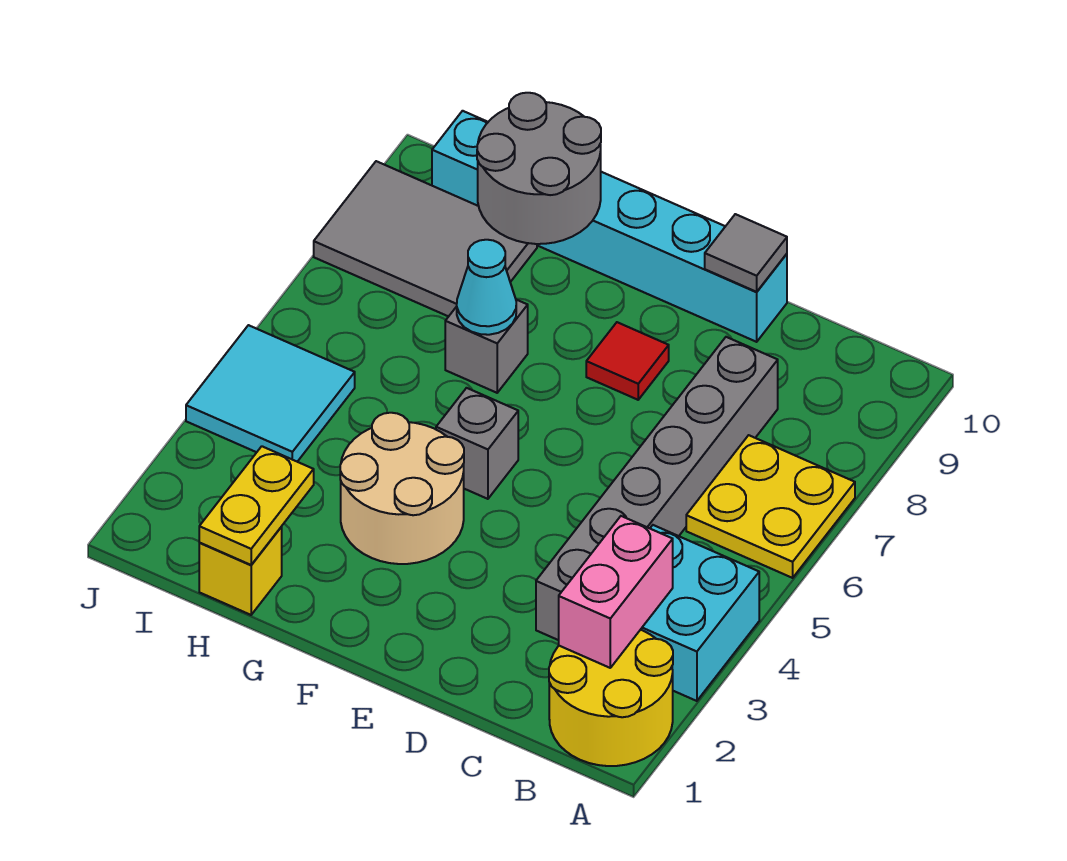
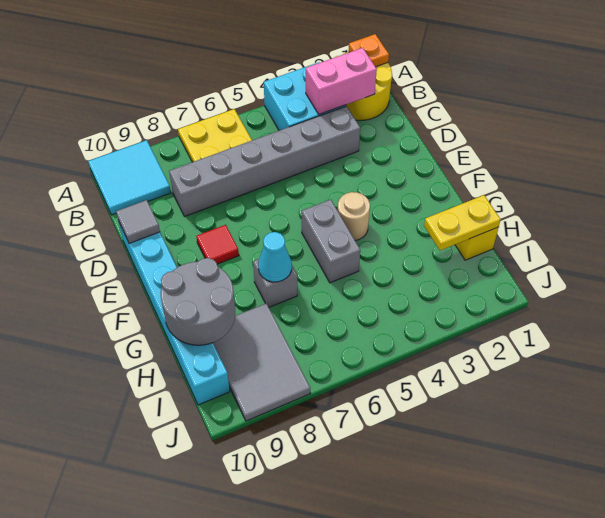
none -> orange plate A1 level 2
tan round brick F3:G4 level 1 -> tan round brick F4 level 1
grey brick F5 level 1 -> grey brick F5:G5 level 1
cyan tile I4:J5 level 1 -> cyan tile A9:B10 level 1

